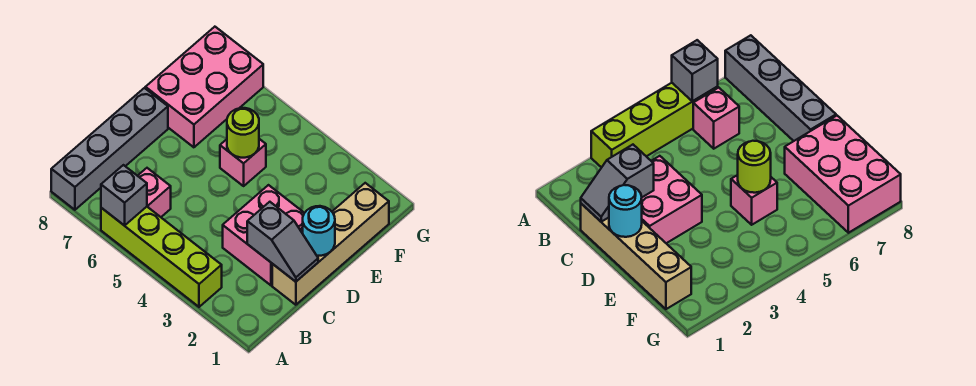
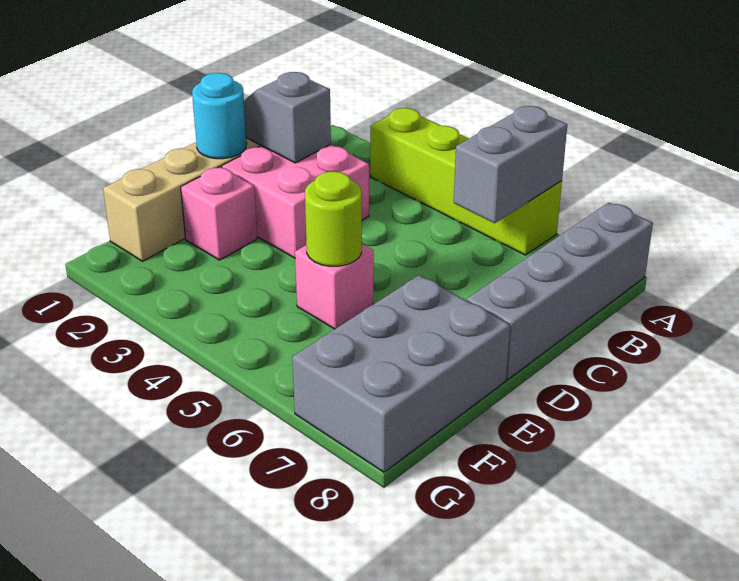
grey brick A6 level 2 -> grey brick A6:B6 level 2
pink brick B6 level 1 -> pink brick E2 level 1
pink brick E7:G8 level 1 -> grey brick E7:G8 level 1

